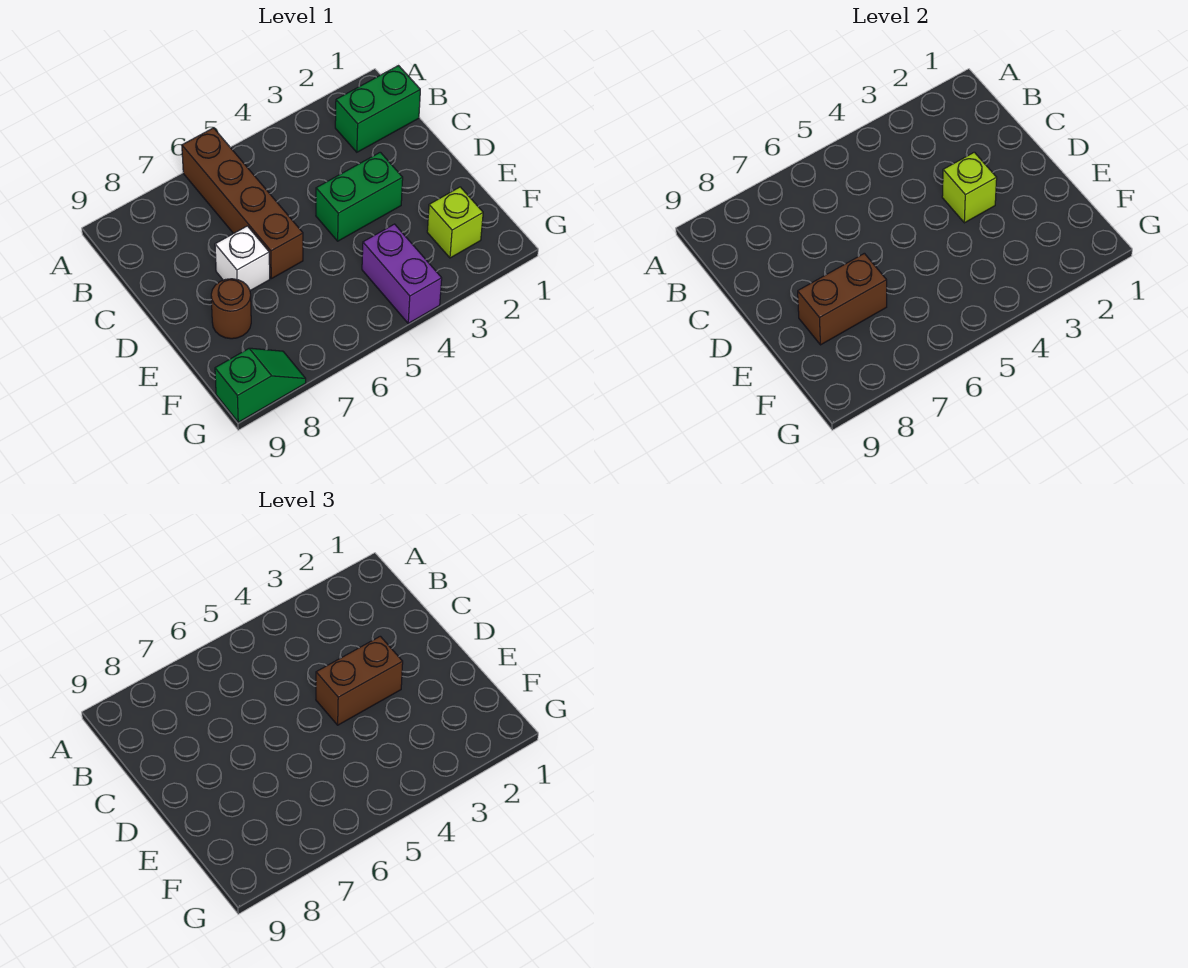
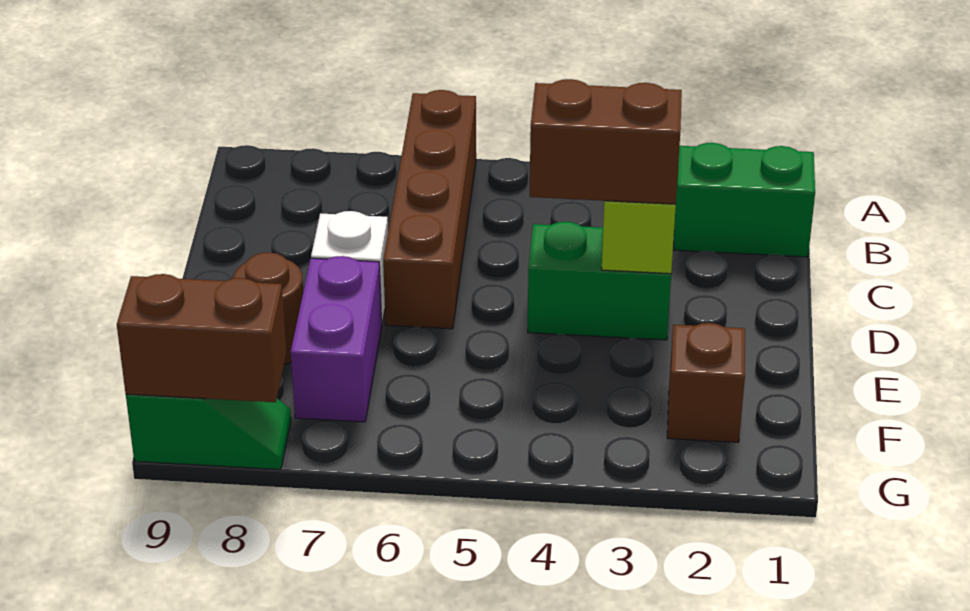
brown brick E7:E8 level 2 -> brown brick G8:G9 level 2
lime brick F2 level 1 -> brown brick F2 level 1
purple brick F4:G4 level 1 -> purple brick E7:F7 level 1

